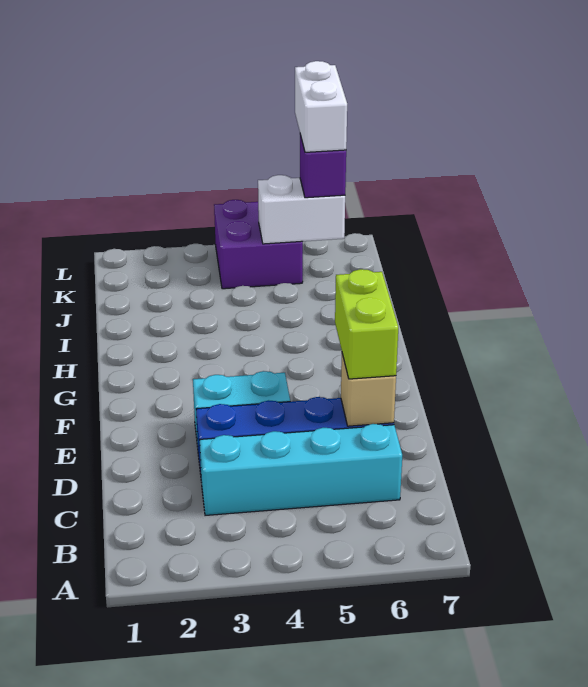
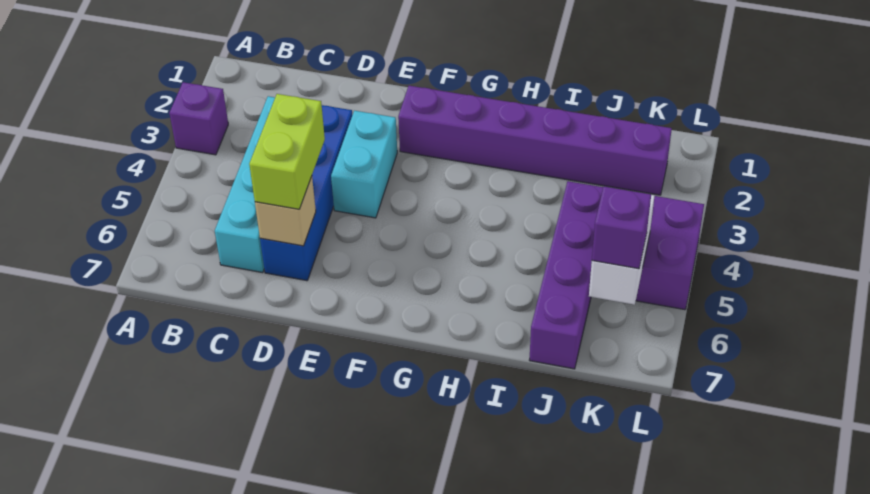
none -> purple brick A3 level 1
lime brick D6:E6 level 3 -> lime brick D5:D6 level 3
none -> purple brick F2:K2 level 1
none -> purple brick J4:J7 level 1
white brick K6:L6 level 4 -> none

